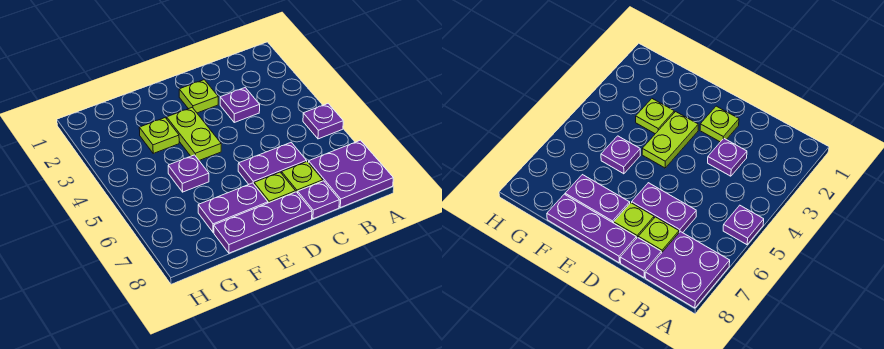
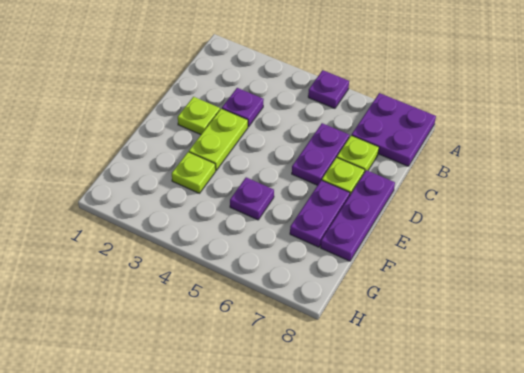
purple plate C8 level 1 -> none
lime plate E3:E4 level 1 -> lime plate D3:E3 level 1

